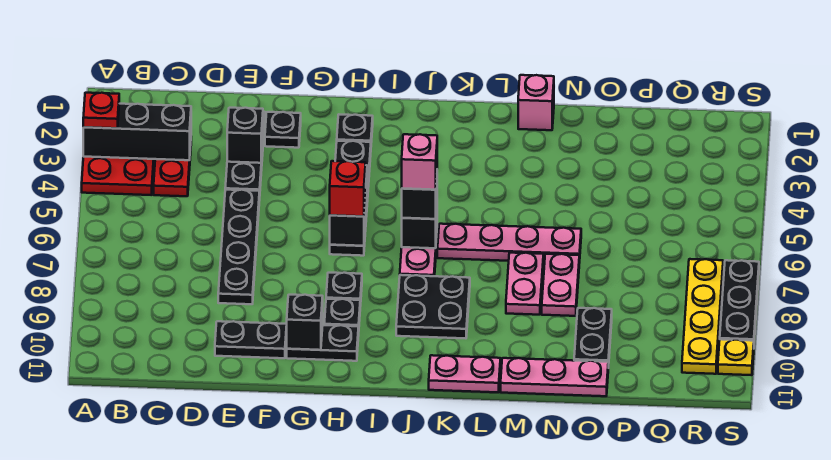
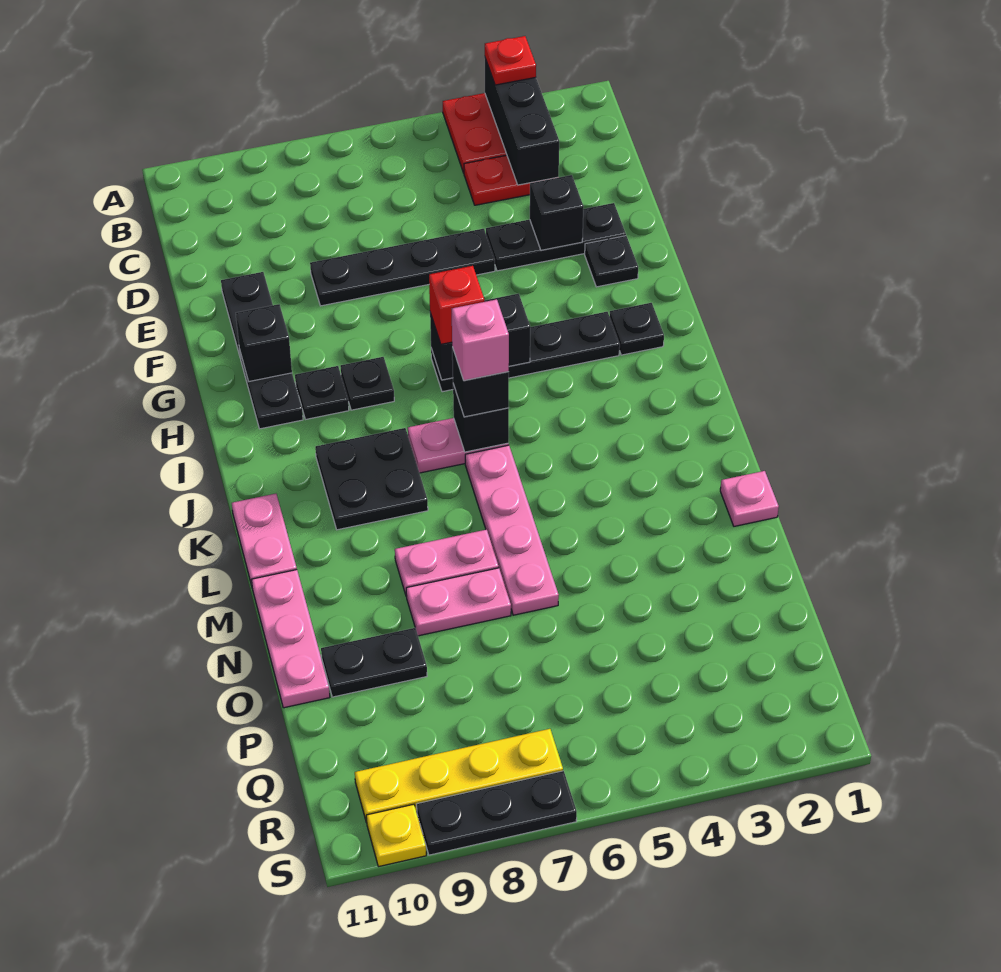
pink brick M1 level 1 -> pink plate M1 level 1

